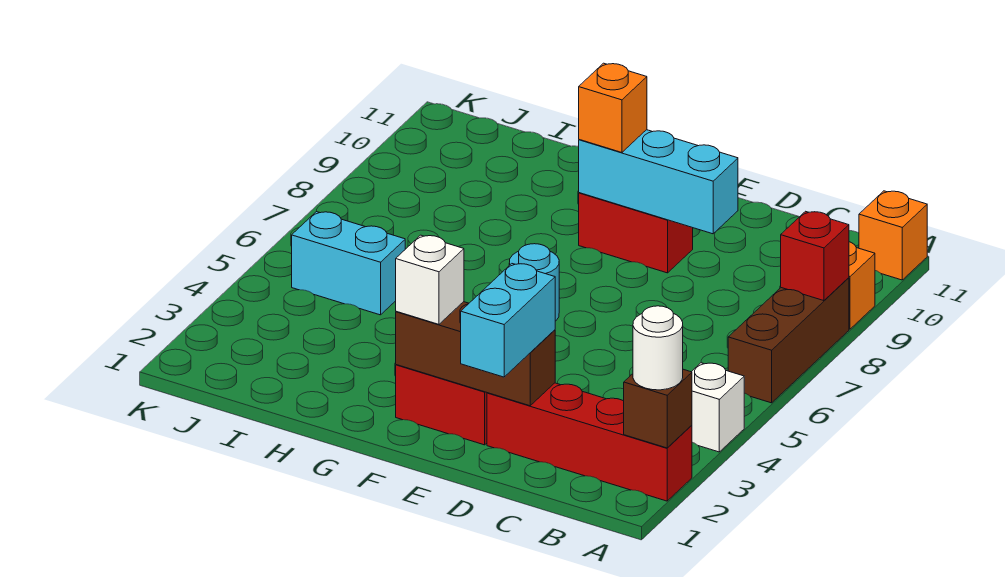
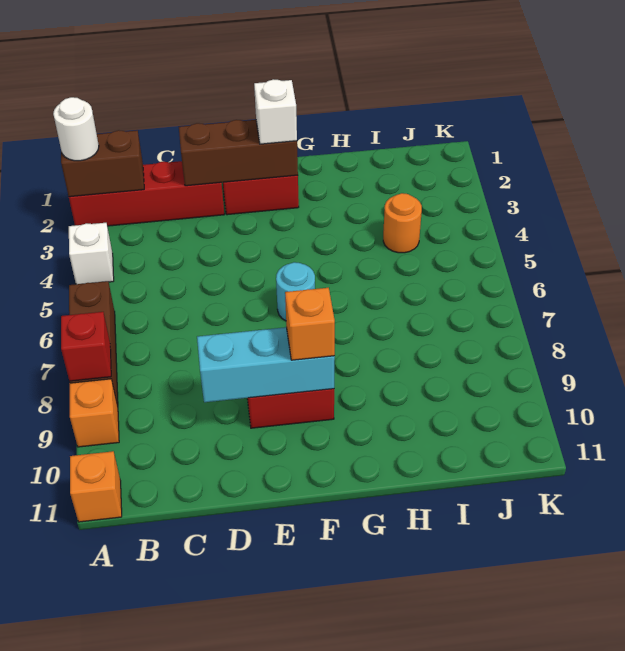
brown brick A2 level 2 -> brown brick A2:B2 level 2
cyan brick D1:D2 level 3 -> none
none -> orange round brick I4 level 1
cyan brick I5:J5 level 1 -> none

